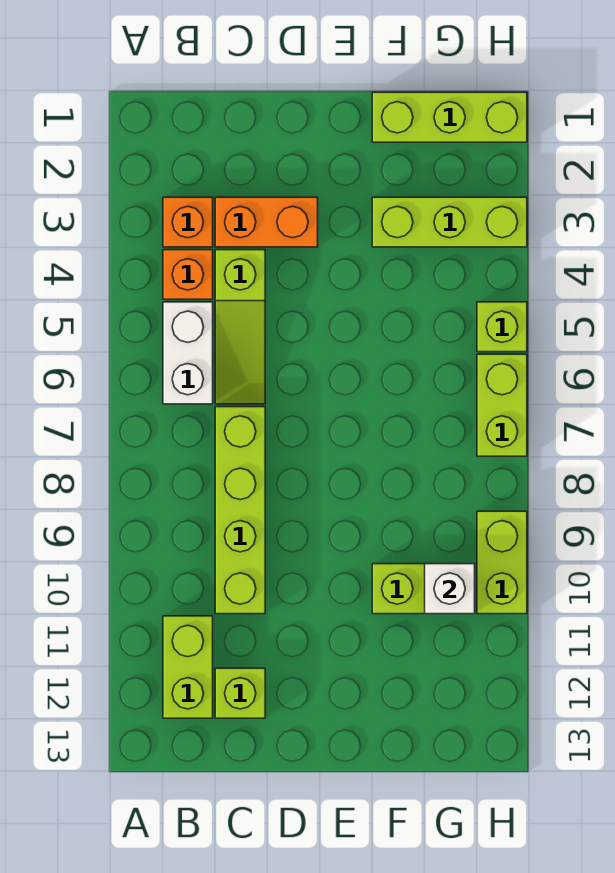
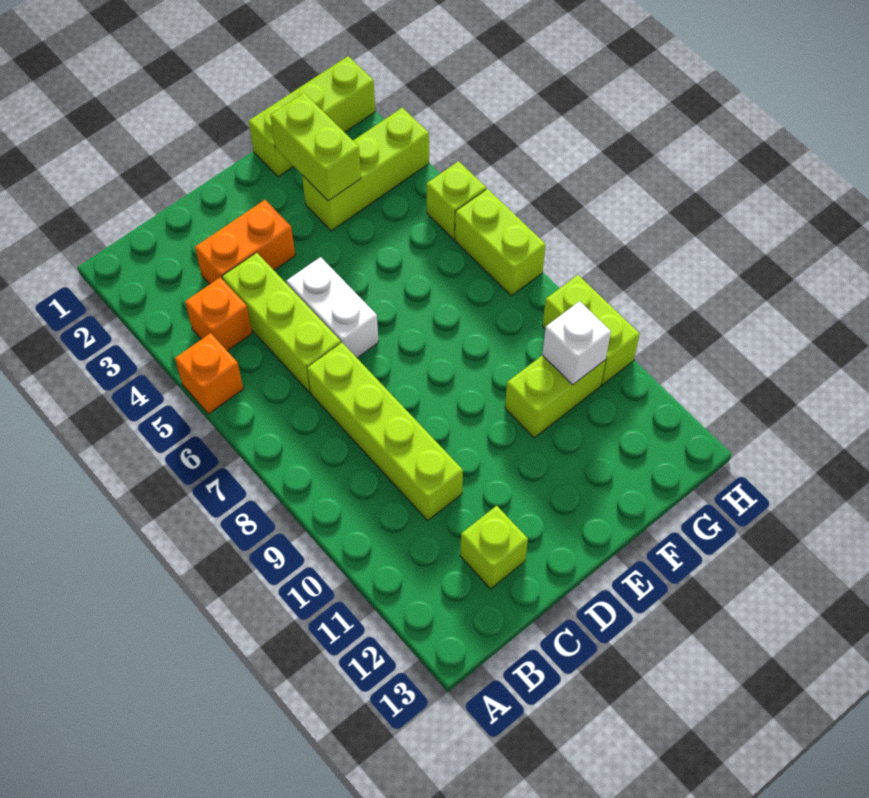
orange brick B3 level 1 -> orange brick A5 level 1
white brick B5:B6 level 1 -> white brick D5:D6 level 1
lime brick B11:B12 level 1 -> lime brick F2:F3 level 2
lime slope C4:C6 level 1 top 4 -> lime brick C4:C6 level 1

